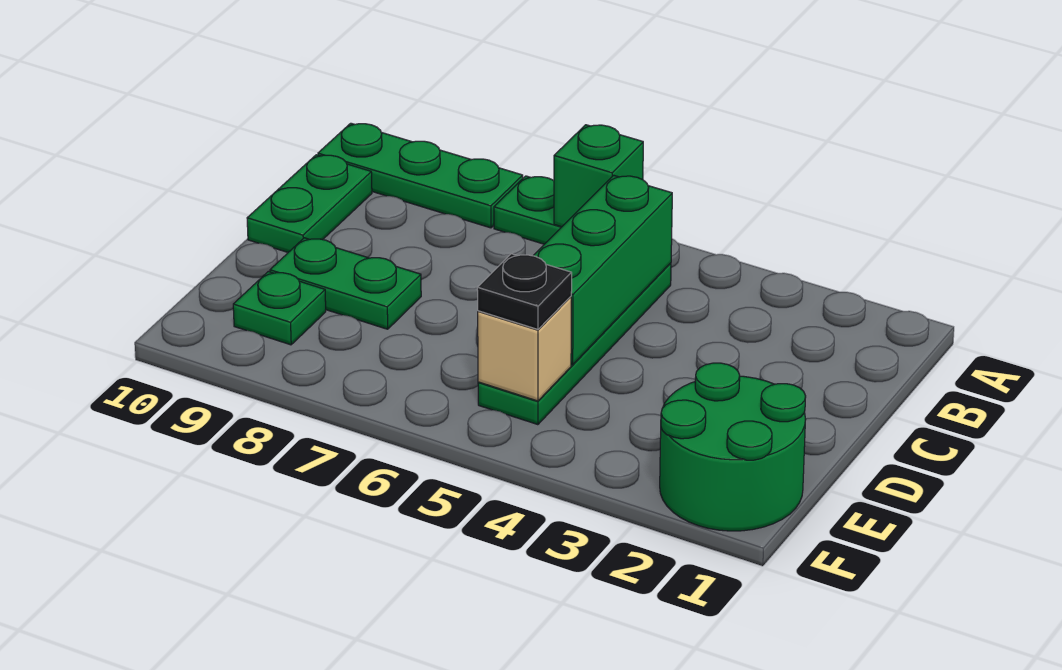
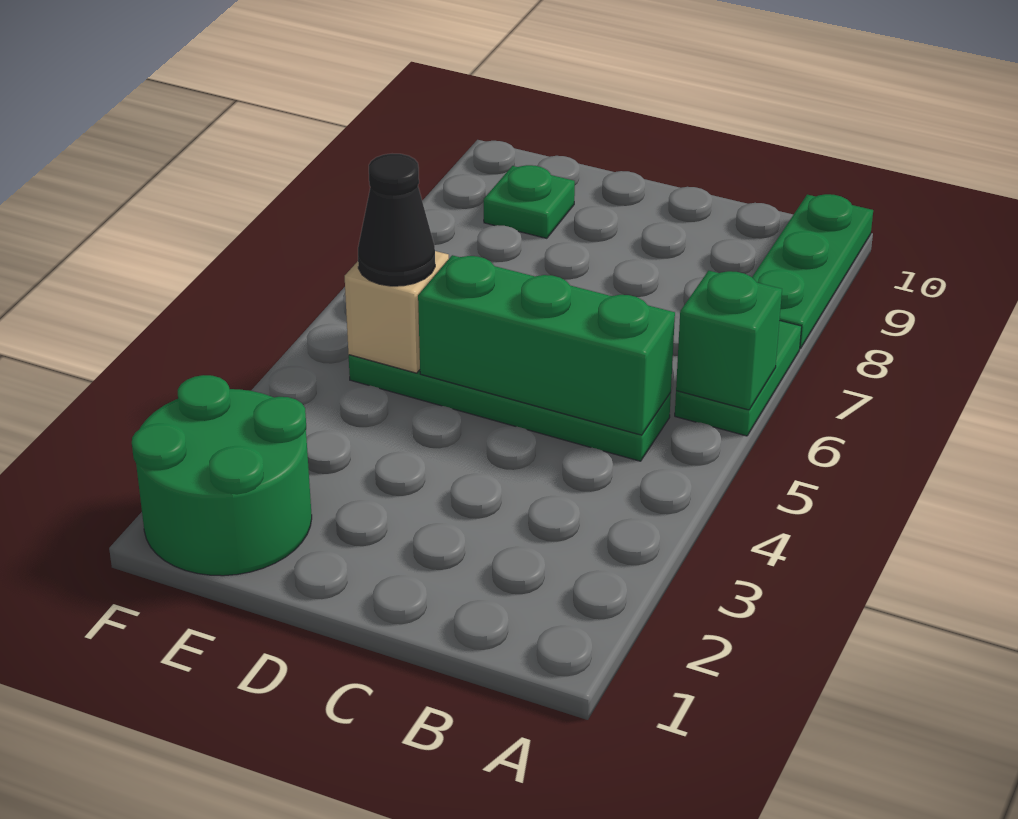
green plate B10:C10 level 1 -> none
green plate D8:D9 level 1 -> none
black plate E5 level 3 -> black cone E5 level 3

